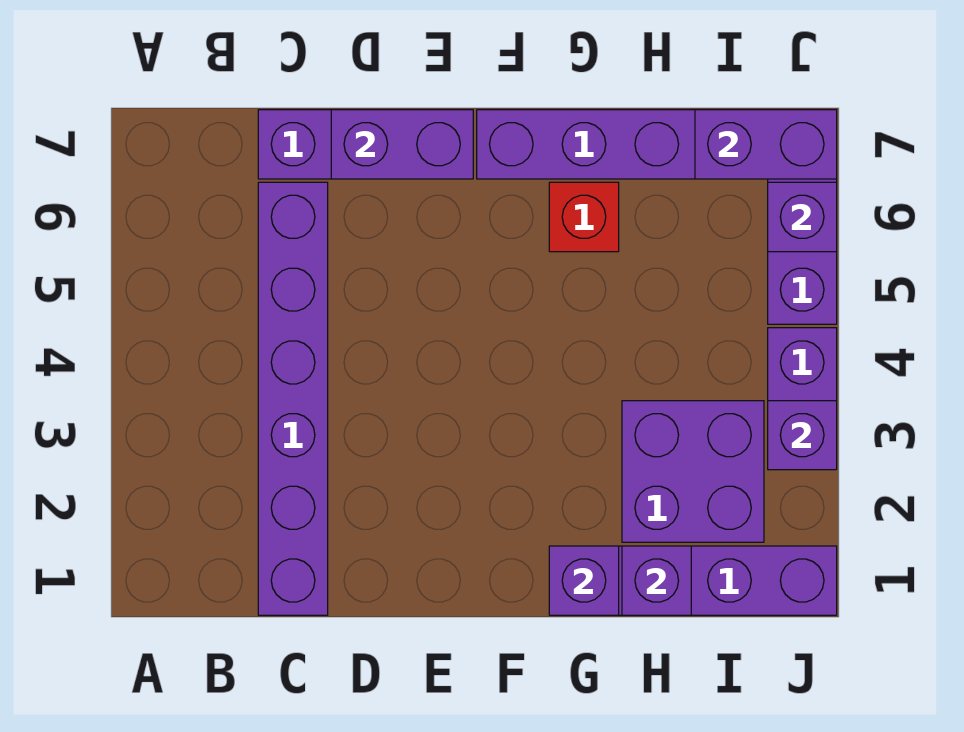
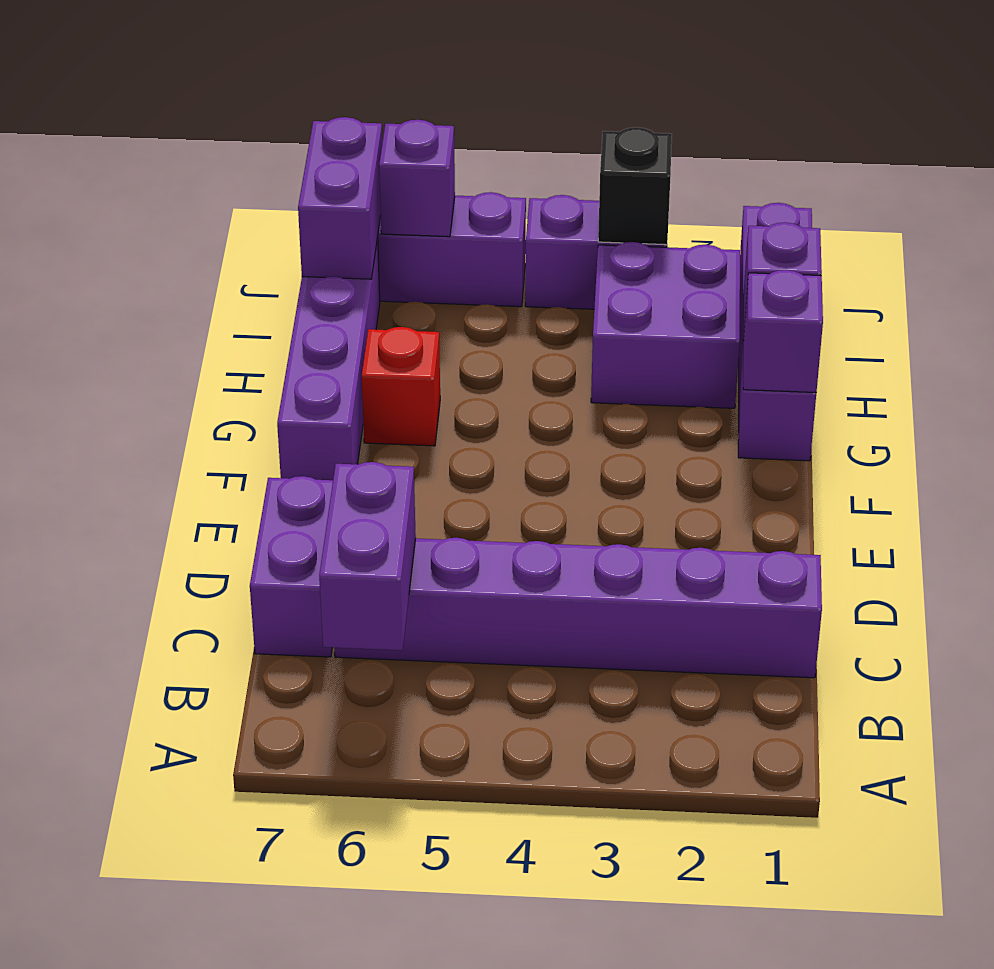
purple brick D7:E7 level 2 -> purple brick B6:C6 level 2
purple brick J3 level 2 -> black brick J3 level 2

